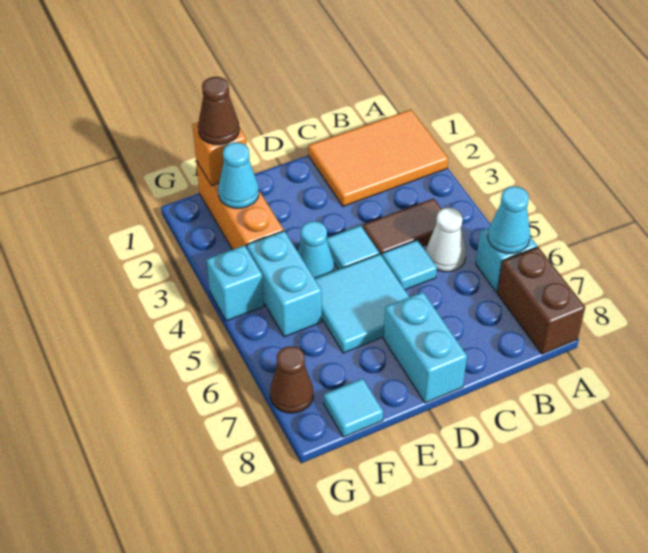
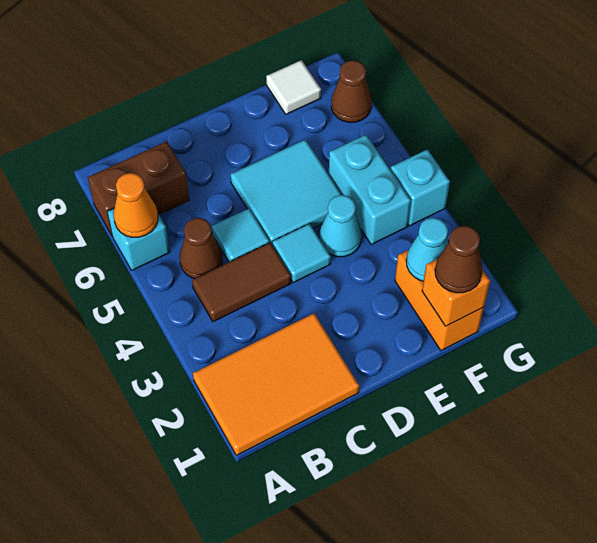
cyan cone A6 level 2 -> orange cone A6 level 2
brown brick A7:A8 level 1 -> brown brick A7:B7 level 1
white cone B5 level 1 -> brown cone B5 level 1
cyan brick D7:D8 level 1 -> none
orange brick F1:F3 level 1 -> orange brick F1:F2 level 1
cyan tile F8 level 1 -> white tile F8 level 1

